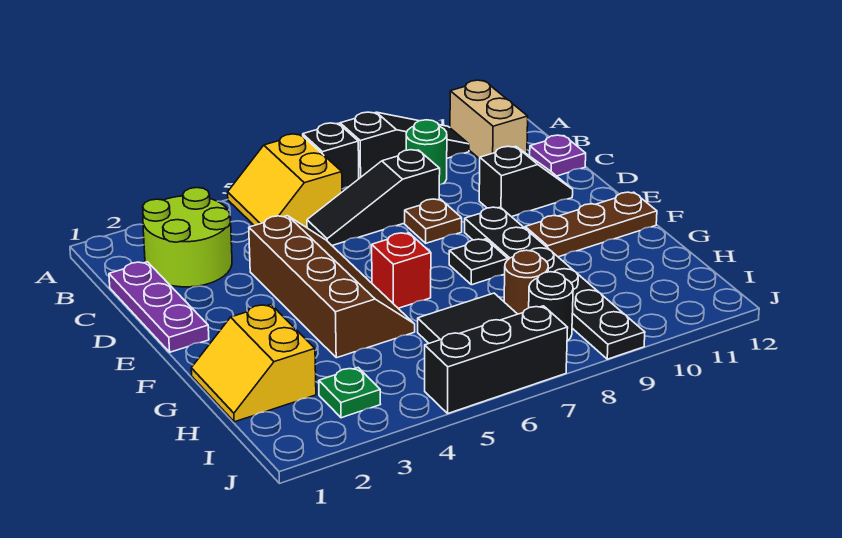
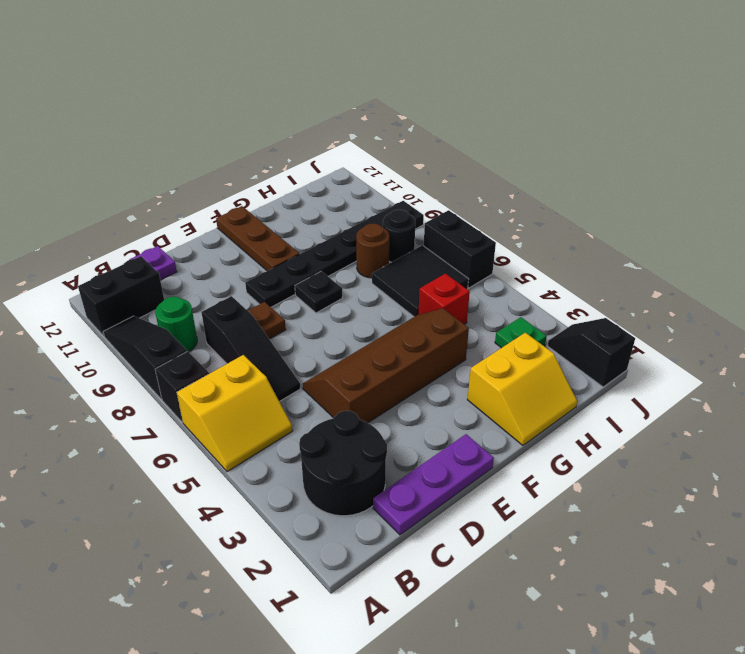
tan brick A11:B11 level 1 -> black brick A11:B11 level 1
lime round brick B2:C3 level 1 -> black round brick B2:C3 level 1
black slope D10:D11 level 1 top 10 -> black slope J1:J2 level 1 top 1
red brick F6 level 1 -> red brick H5 level 1
black brick J5:J7 level 1 -> black brick J6:J7 level 1

